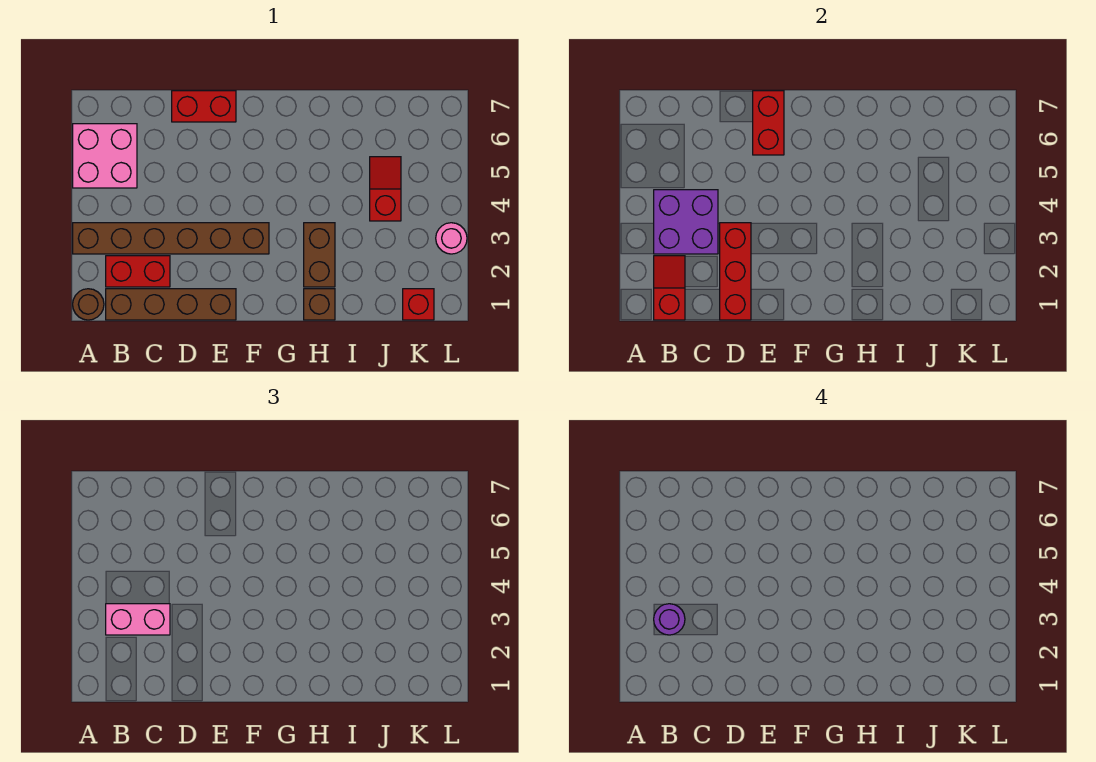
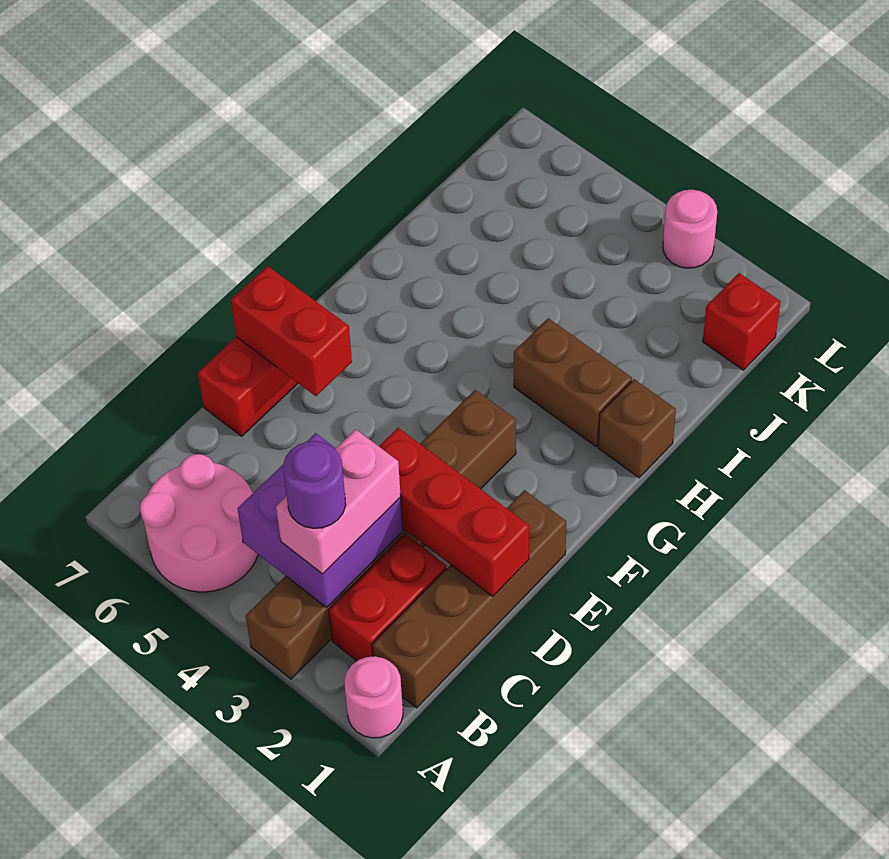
brown round brick A1 level 1 -> pink round brick A1 level 1
pink brick A5:B6 level 1 -> pink round brick A5:B6 level 1
red slope B1:B2 level 2 top 1 -> none
red slope J4:J5 level 1 top 4 -> none

